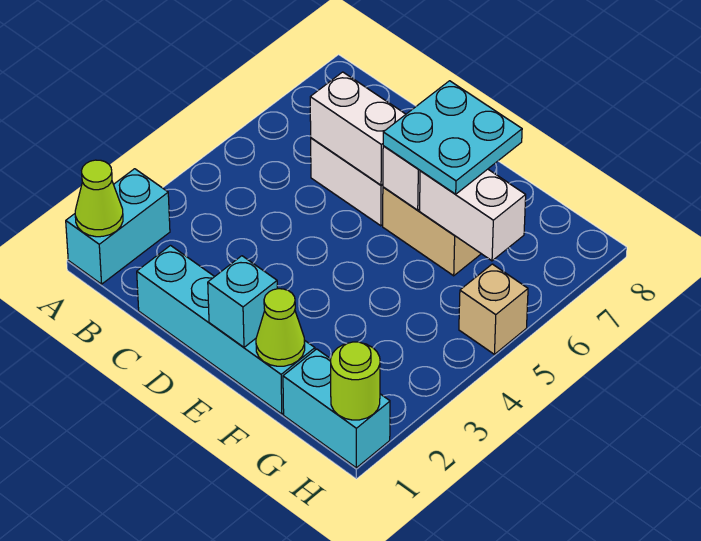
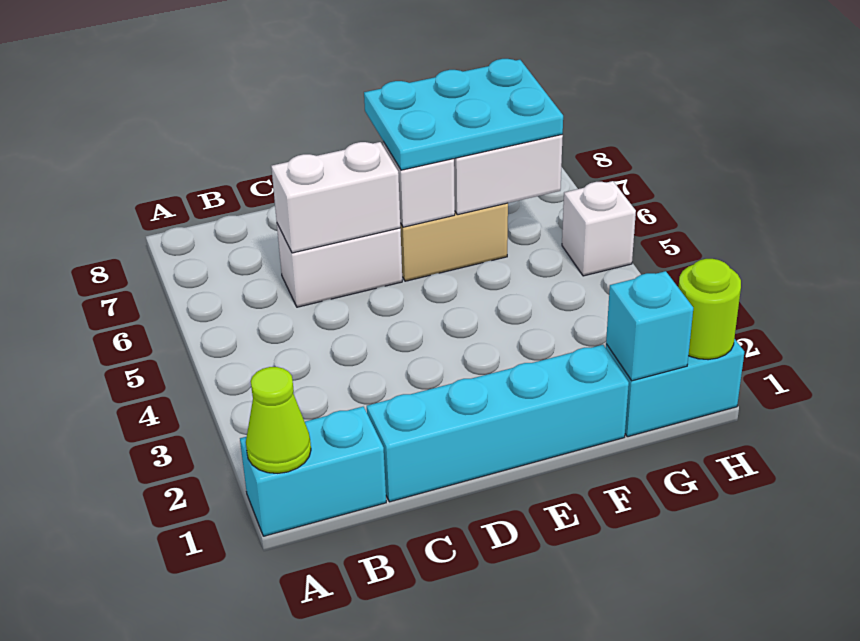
cyan brick A1:A2 level 1 -> cyan brick A1:B1 level 1
cyan brick E1 level 2 -> cyan brick G1 level 2
cyan plate E6:F7 level 3 -> cyan plate E6:G7 level 3
lime cone F1 level 2 -> none
tan brick H5 level 1 -> white brick H5 level 1

